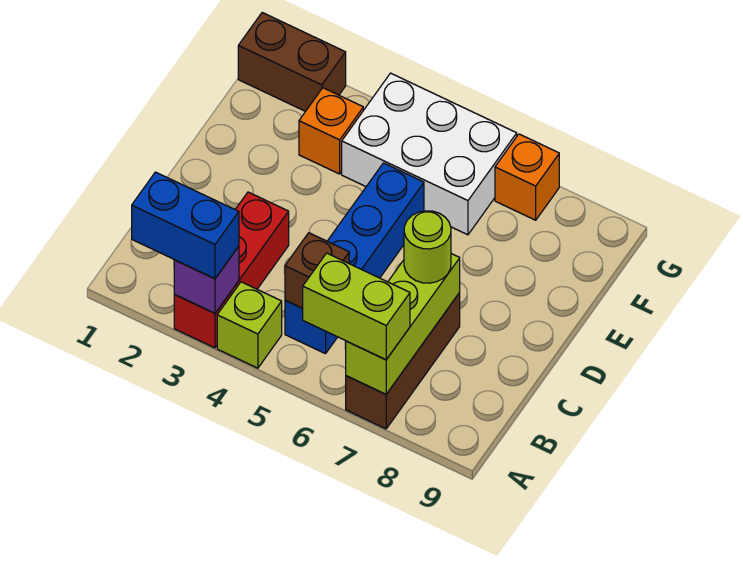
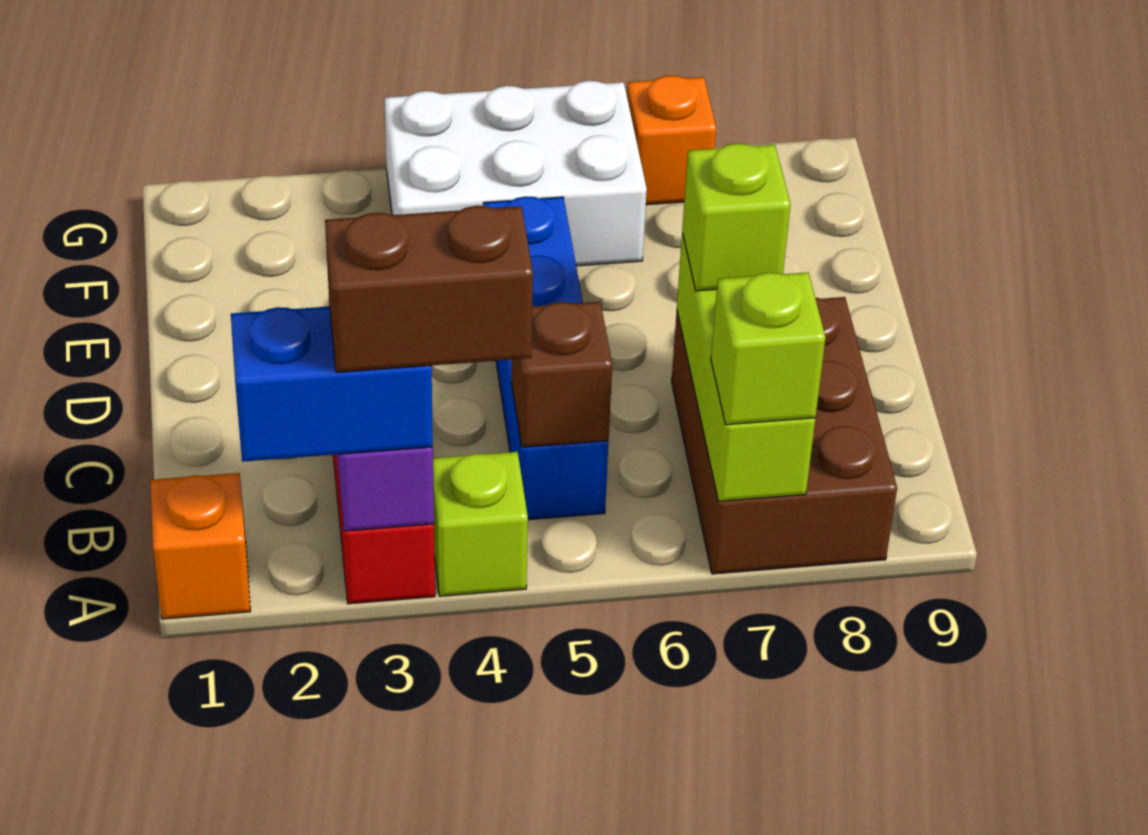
lime brick A6:A7 level 3 -> lime brick A7 level 3
brown brick A7:C7 level 1 -> brown brick A7:C8 level 1
lime round brick C7 level 3 -> lime brick C7 level 3
orange brick F3 level 1 -> orange brick A1 level 1
brown brick G1:G2 level 1 -> brown brick A3:A4 level 4

